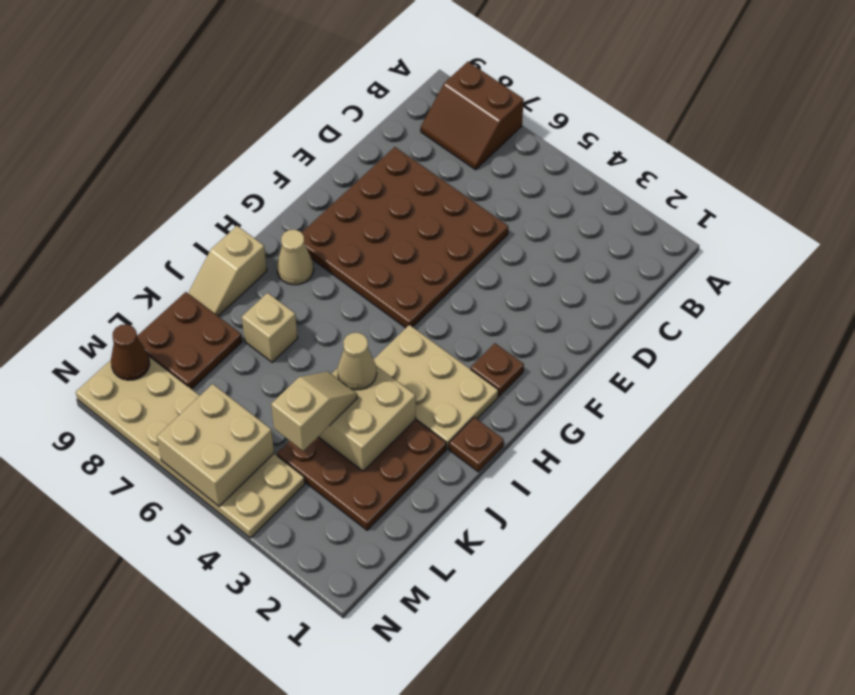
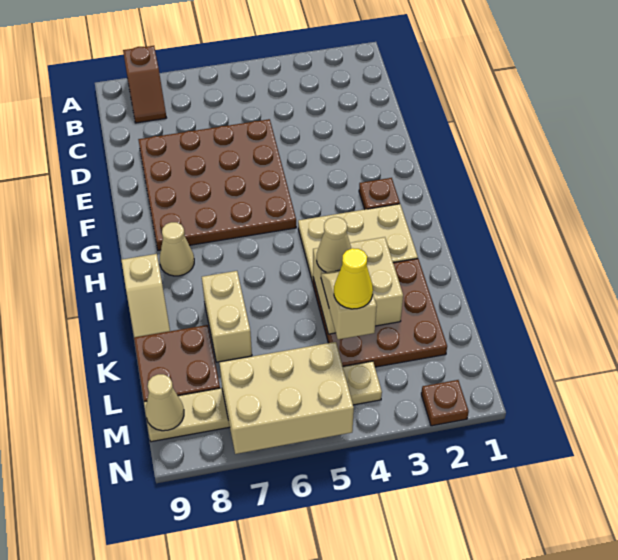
brown slope A7:B8 level 1 top A -> brown slope A8:B8 level 1 top A
brown plate I1 level 1 -> brown plate N2 level 1
tan brick J7 level 1 -> tan brick J7:K7 level 1
none -> yellow cone L4 level 4
tan plate M4:N9 level 1 -> tan plate M4:M9 level 1
tan brick M5:N6 level 2 -> tan brick M5:N7 level 2
brown cone M9 level 2 -> tan cone M9 level 2

